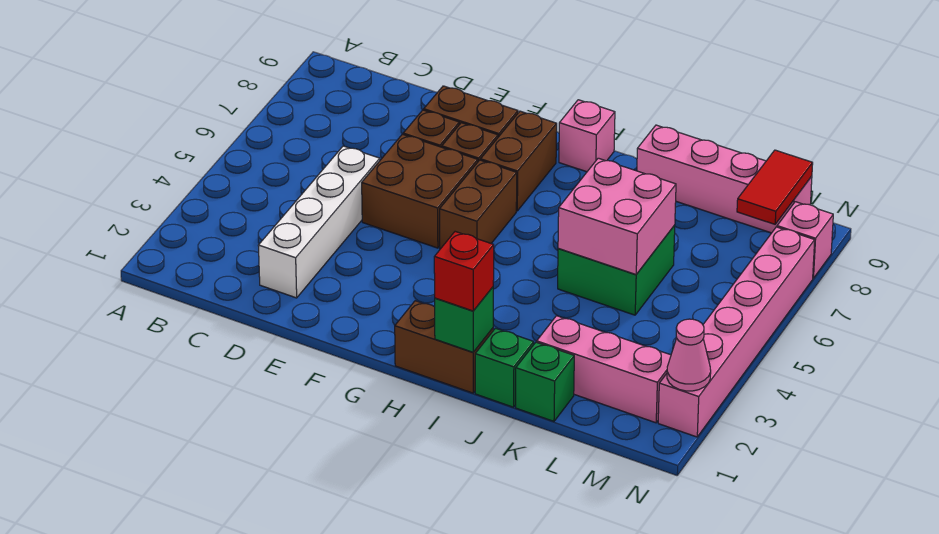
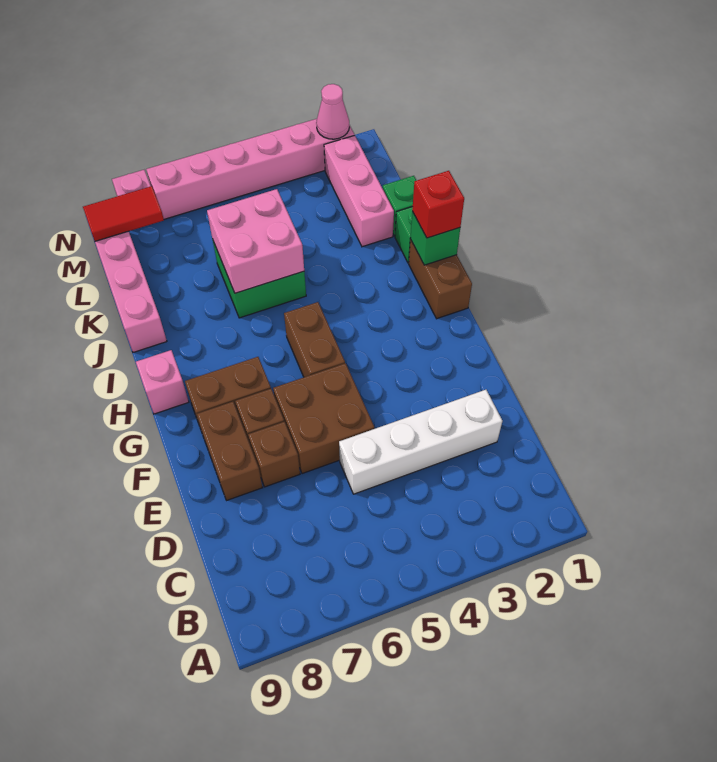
brown brick G5:G6 level 1 -> brown brick G5:H5 level 1

